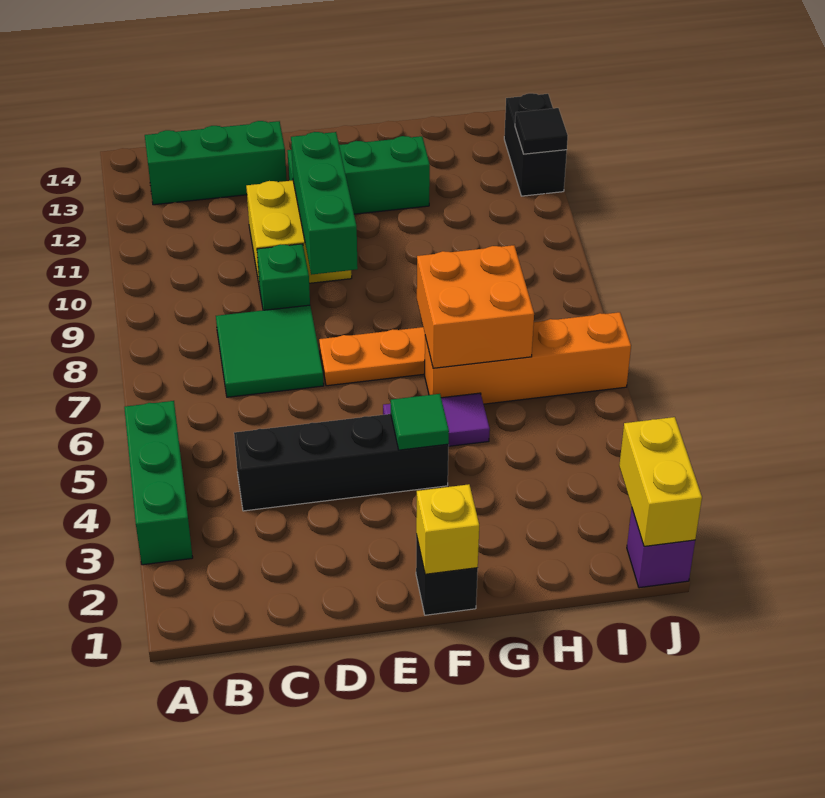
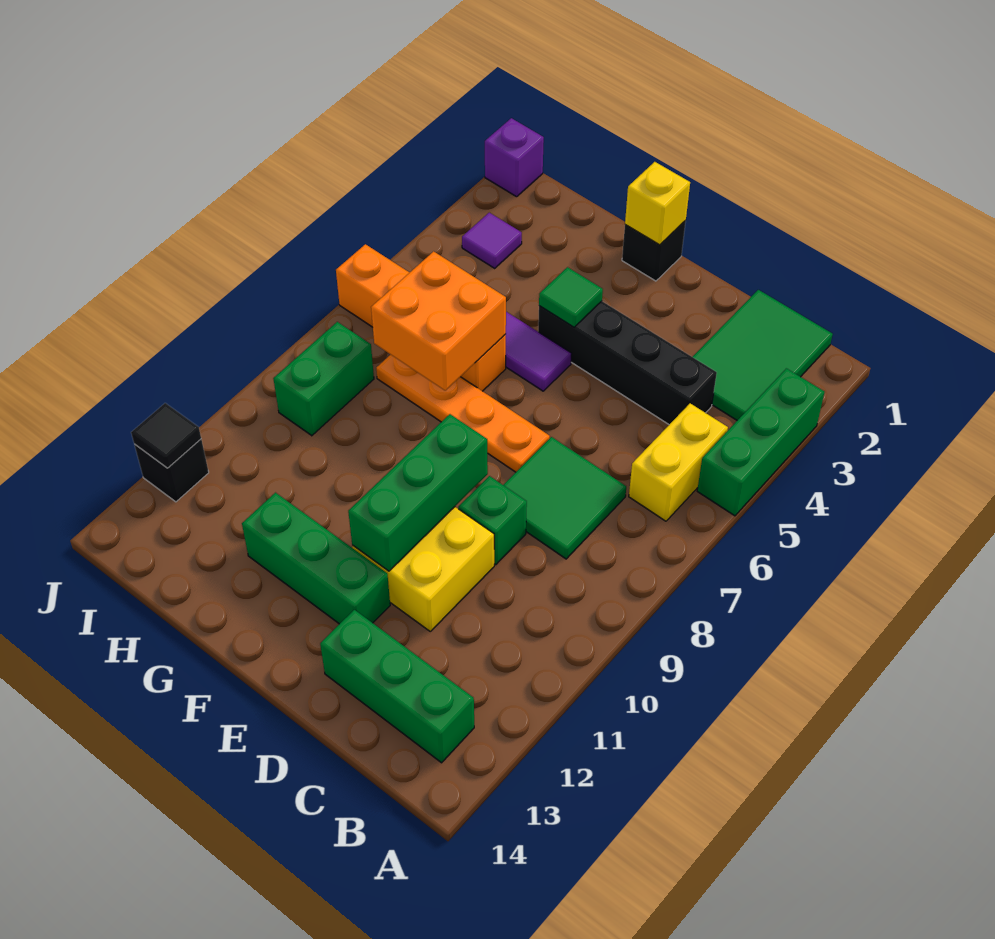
none -> green tile B1:C3 level 1
none -> purple tile I3 level 1
none -> green brick I8:I9 level 1
yellow brick J1:J2 level 2 -> yellow brick B5:B6 level 1
black brick J12:J13 level 1 -> black brick J12 level 1

